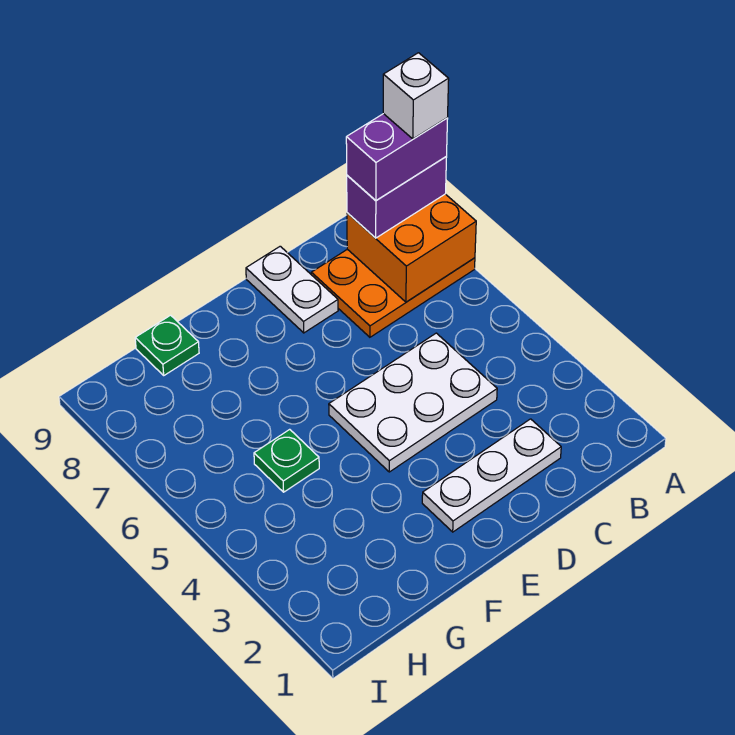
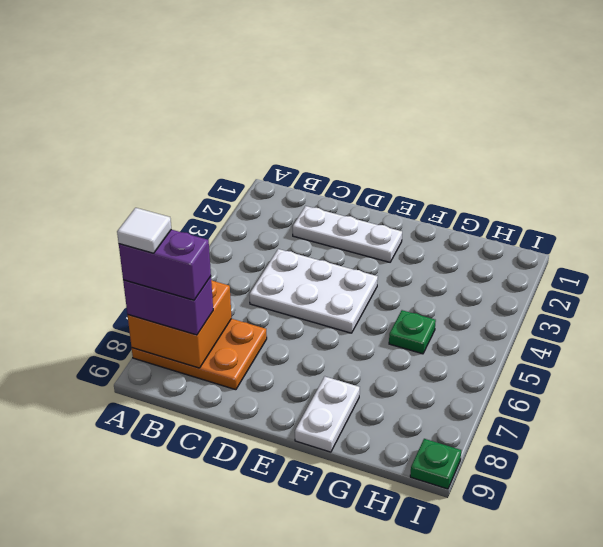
white brick A8 level 5 -> white tile A8 level 5
white plate D8:D9 level 1 -> white plate F8:F9 level 1
green plate G9 level 1 -> green plate I9 level 1

